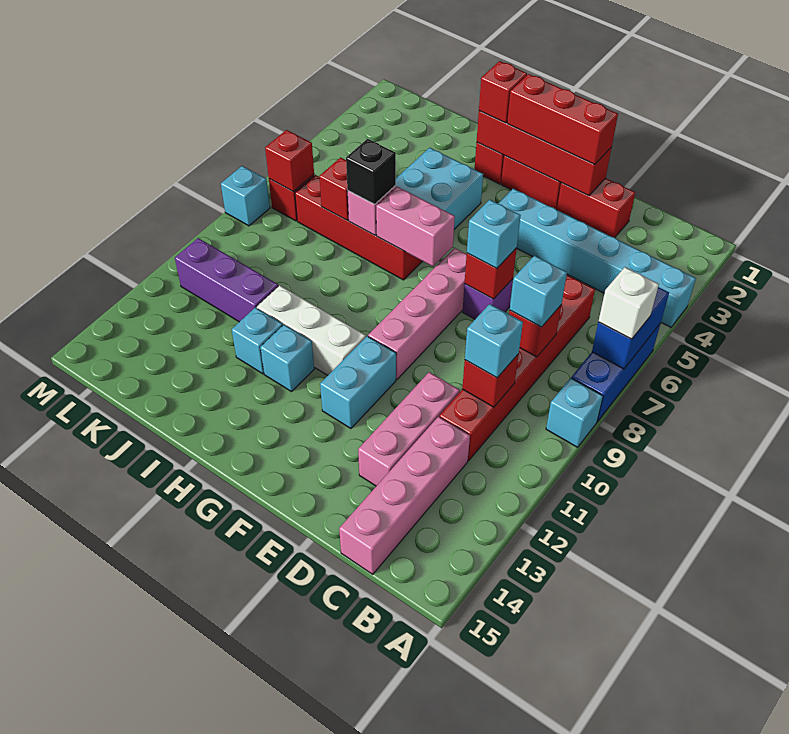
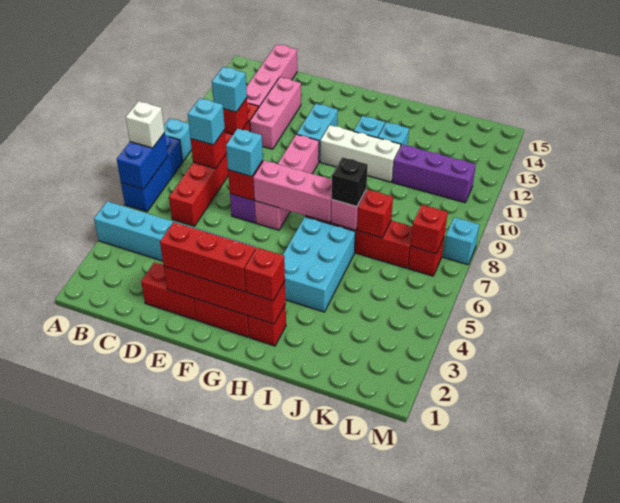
pink brick G7:H7 level 2 -> pink brick F7:H7 level 2

